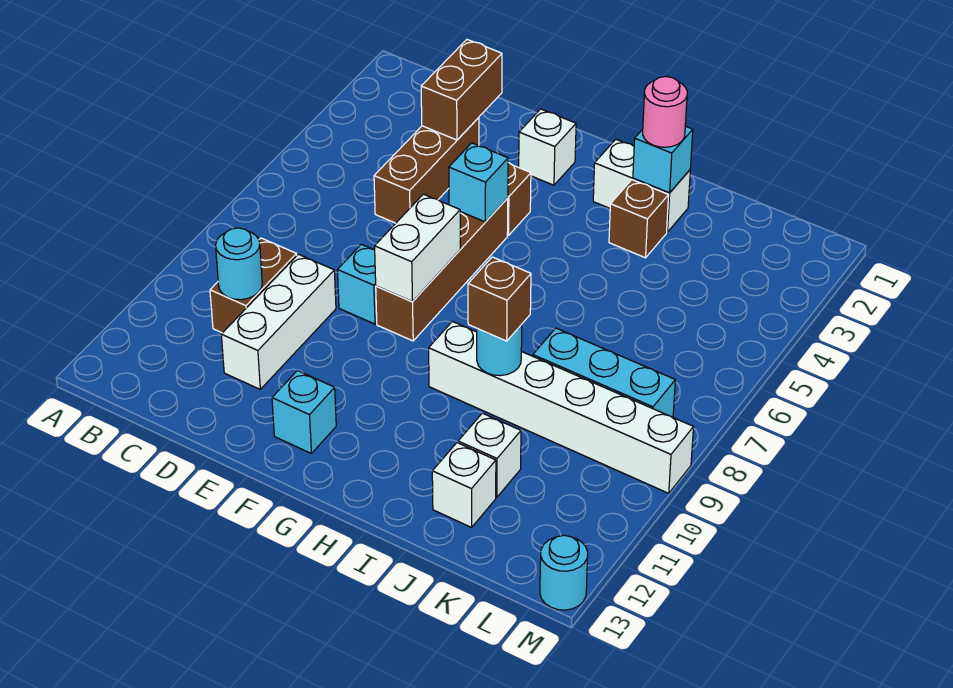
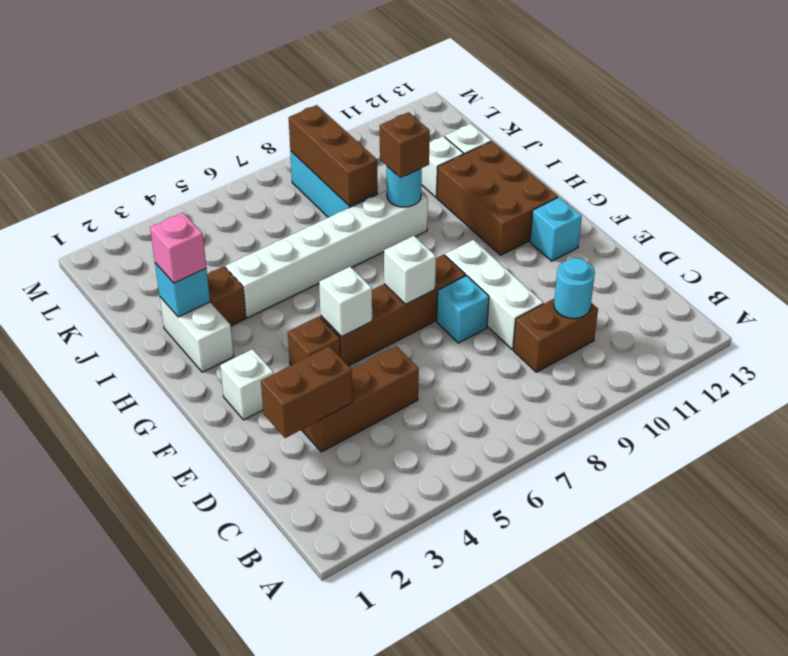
white brick D9:D11 level 1 -> white brick D9:F9 level 1
cyan brick F5 level 2 -> white brick F5 level 2
white brick F7:F8 level 2 -> white brick F7 level 2
none -> brown brick G11:I12 level 1
white brick H9:M9 level 1 -> white brick I4:I9 level 1
pink round brick I2 level 3 -> pink brick I2 level 3
none -> brown brick J8:L8 level 2
cyan round brick M13 level 1 -> none

